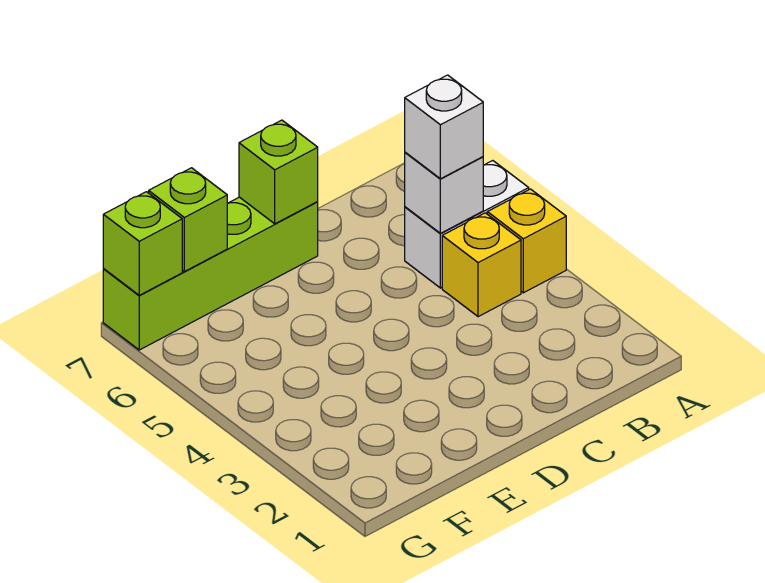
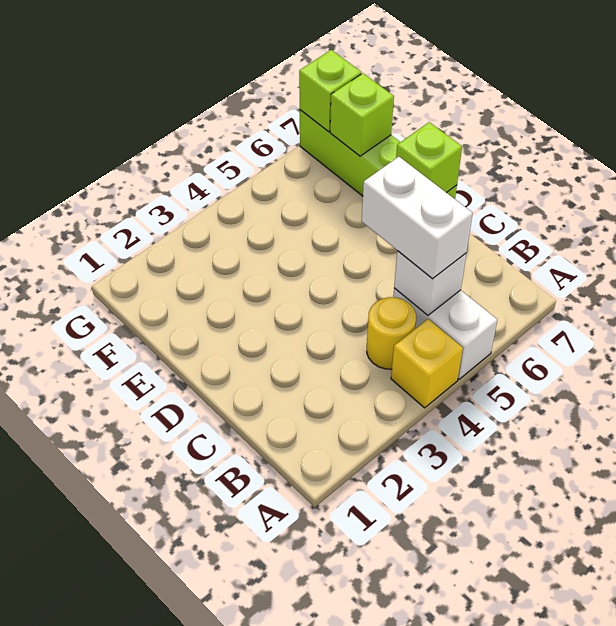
yellow brick B4 level 1 -> yellow round brick B4 level 1
white brick B5 level 3 -> white brick B5:C5 level 3

